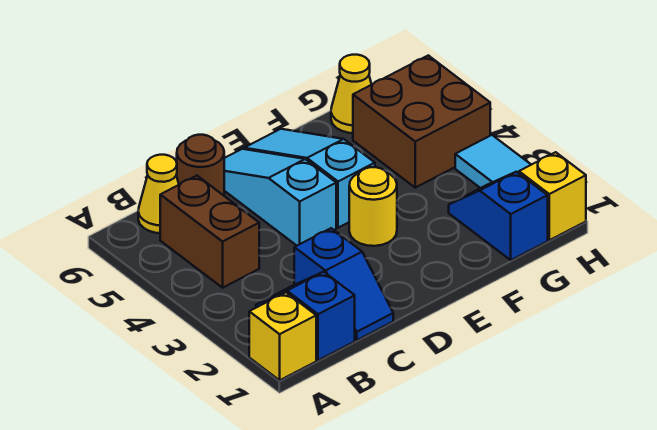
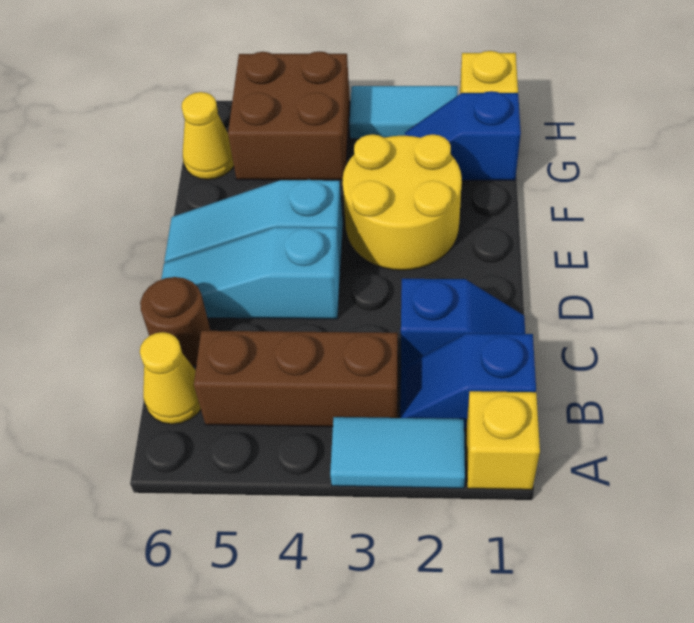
none -> cyan tile A2:A3 level 1
brown brick B4:B5 level 1 -> brown brick B3:B5 level 1
yellow round brick E3 level 1 -> yellow round brick E2:F3 level 1

